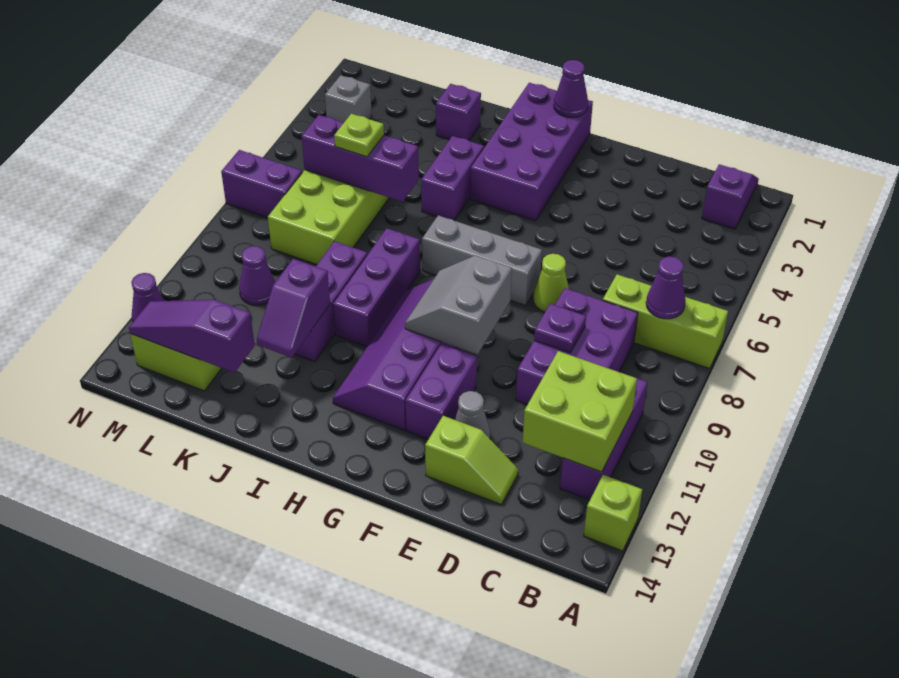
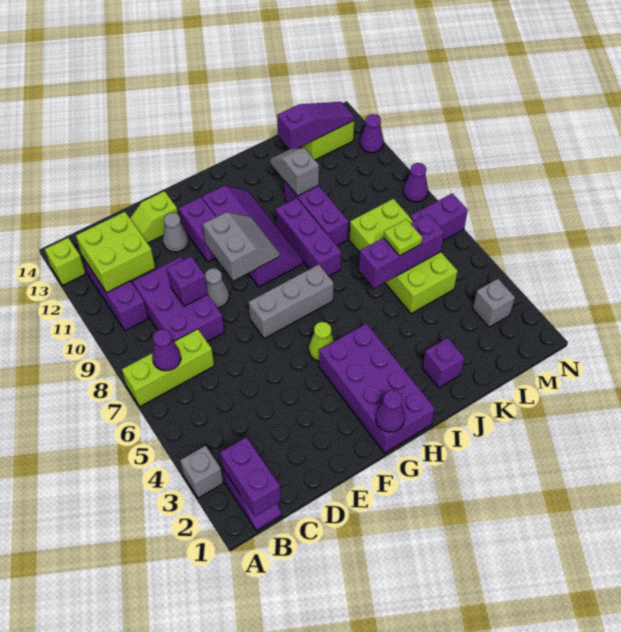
none -> grey brick A3 level 1
purple plate D9 level 2 -> purple brick D9 level 2
lime cone E7 level 1 -> lime cone G5 level 1
none -> grey cone E9 level 1
purple brick I4:I5 level 1 -> purple brick B1:B2 level 2
purple slope J11:J12 level 2 top 11 -> grey slope J11:J12 level 2 top 11
purple cone L10 level 1 -> purple cone N9 level 1

